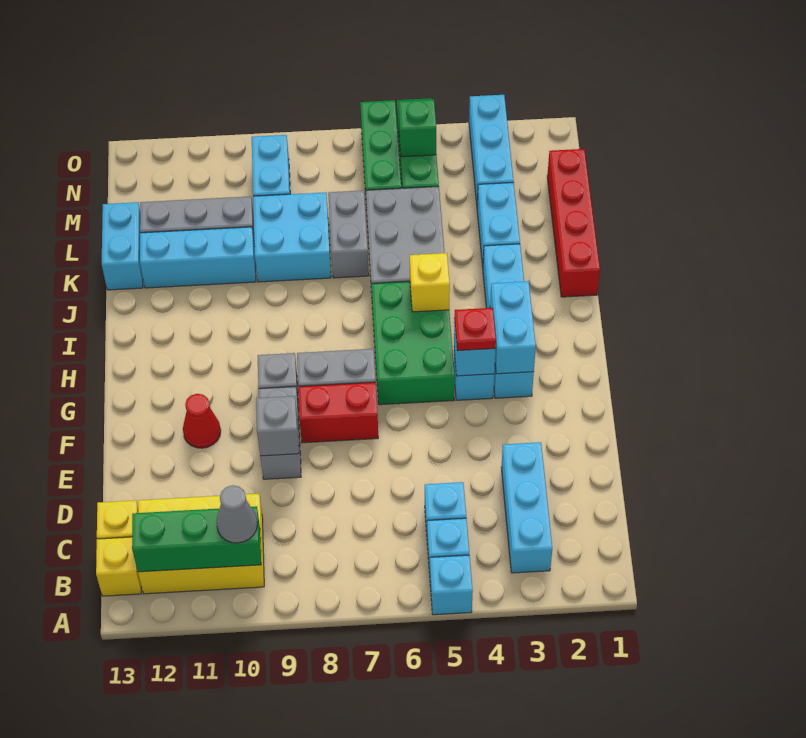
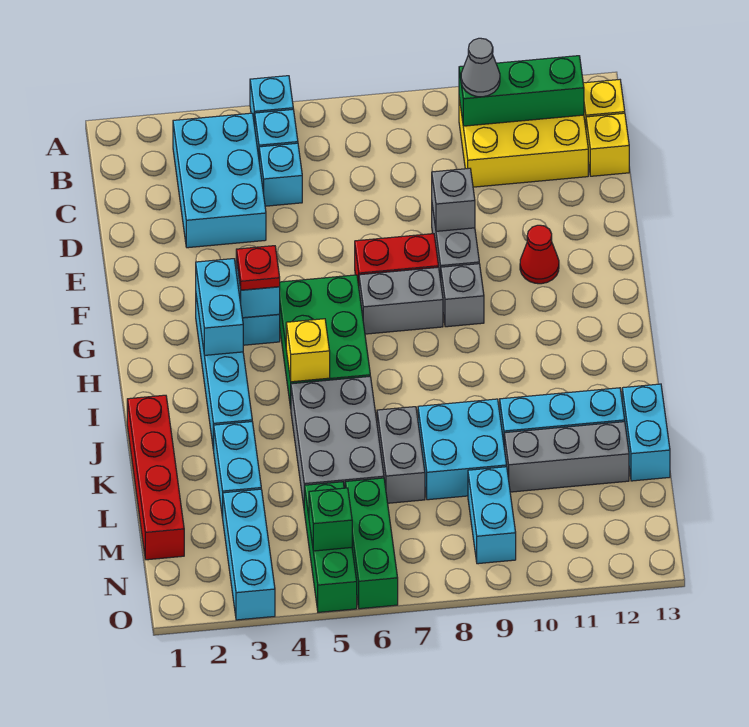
cyan brick B3:D3 level 1 -> cyan brick B3:D4 level 1

